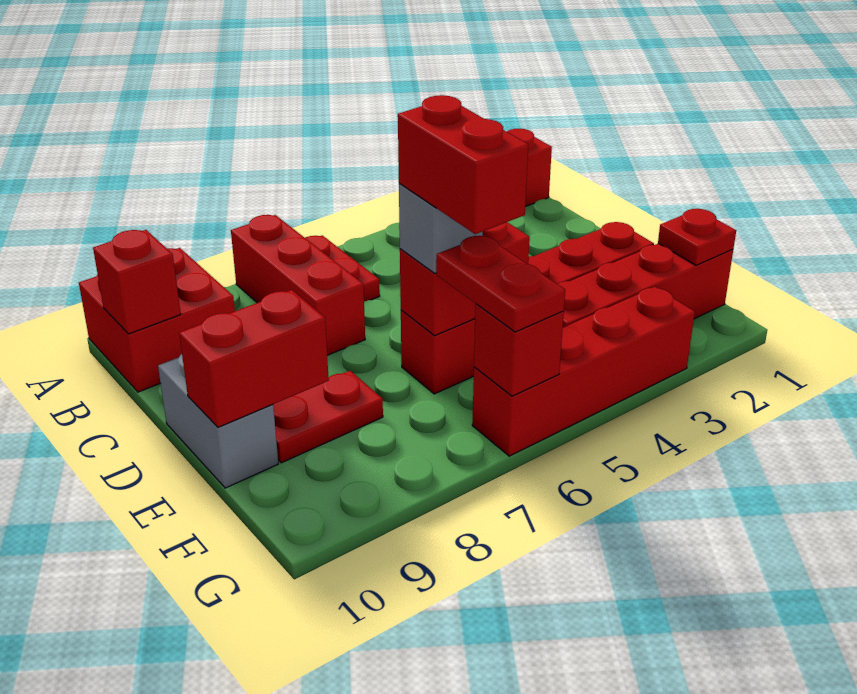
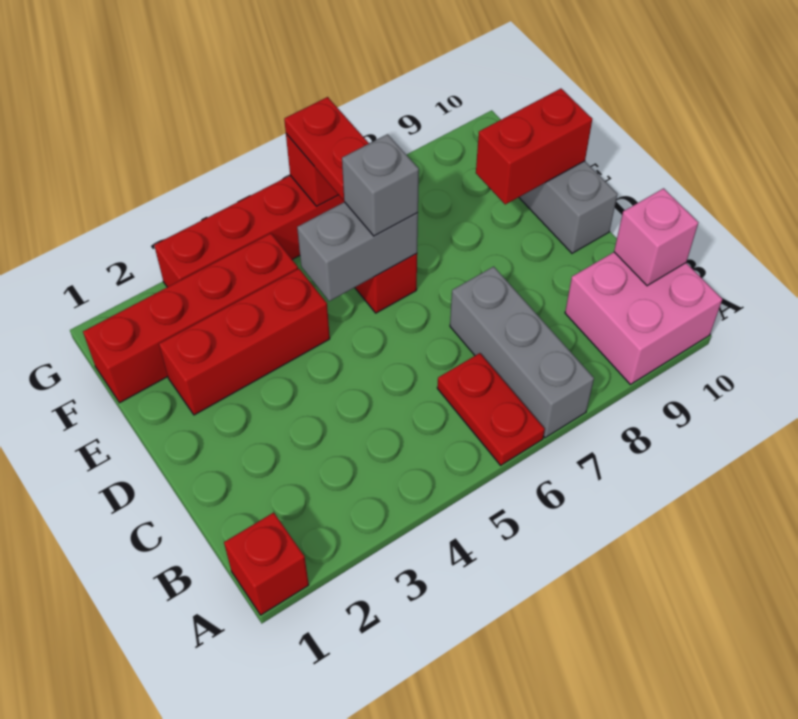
red brick A7:C7 level 1 -> grey brick A7:C7 level 1
red brick A9:B10 level 1 -> pink brick A9:B10 level 1
red brick B10 level 2 -> pink brick B10 level 2
red brick E5:E6 level 2 -> grey brick E5:E6 level 2
red brick E6:F6 level 4 -> none
red plate E8:E9 level 1 -> none
red plate F1 level 2 -> none

